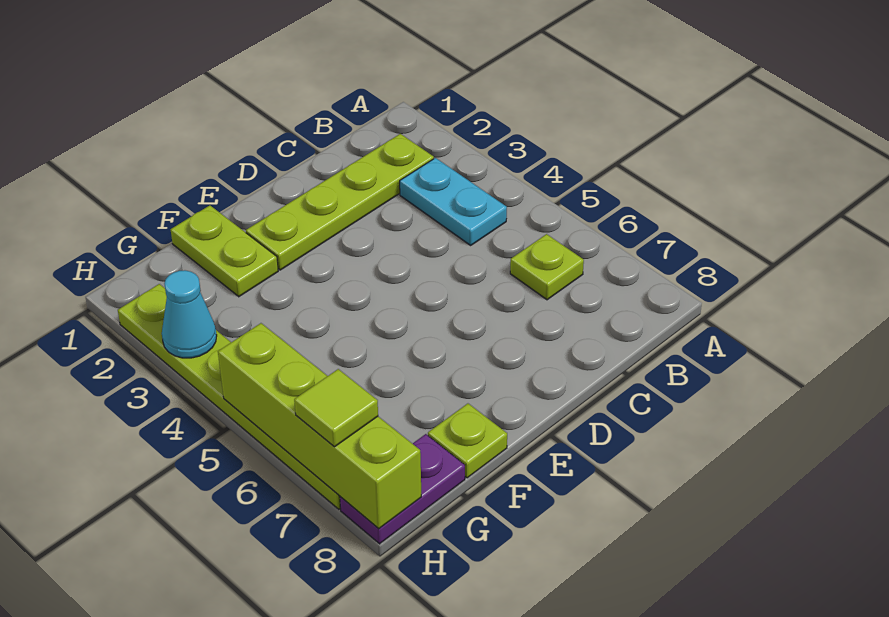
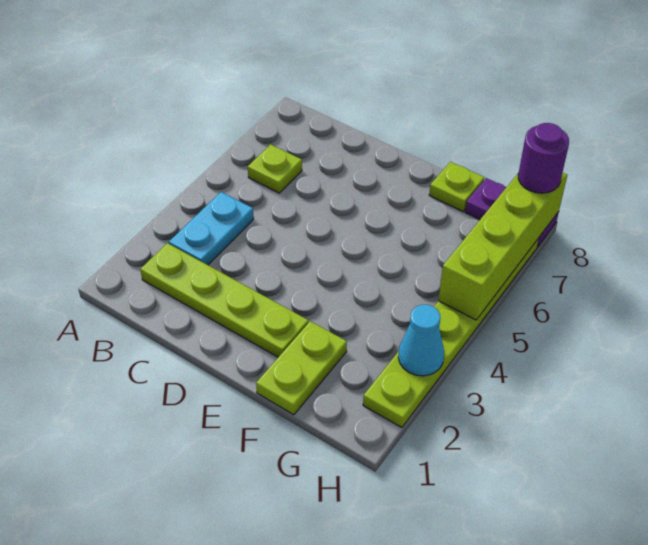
lime tile H7 level 3 -> none
none -> purple round brick H8 level 3

